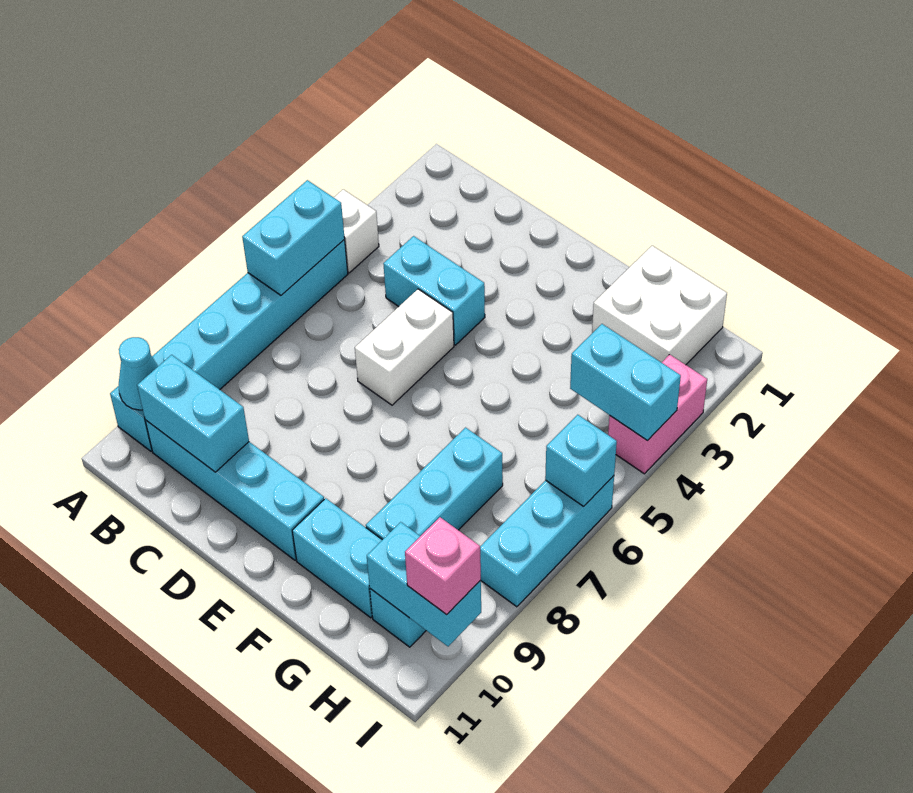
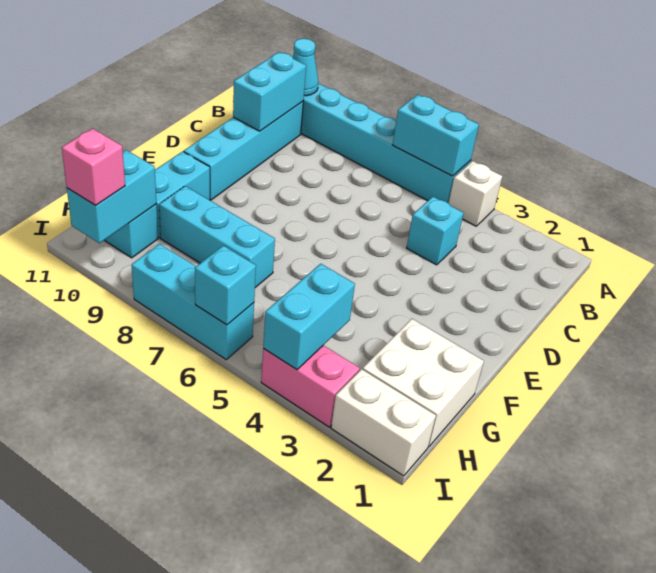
cyan brick C4:D4 level 1 -> cyan brick C4 level 1
white brick D5:D6 level 1 -> white brick I1:I2 level 1

